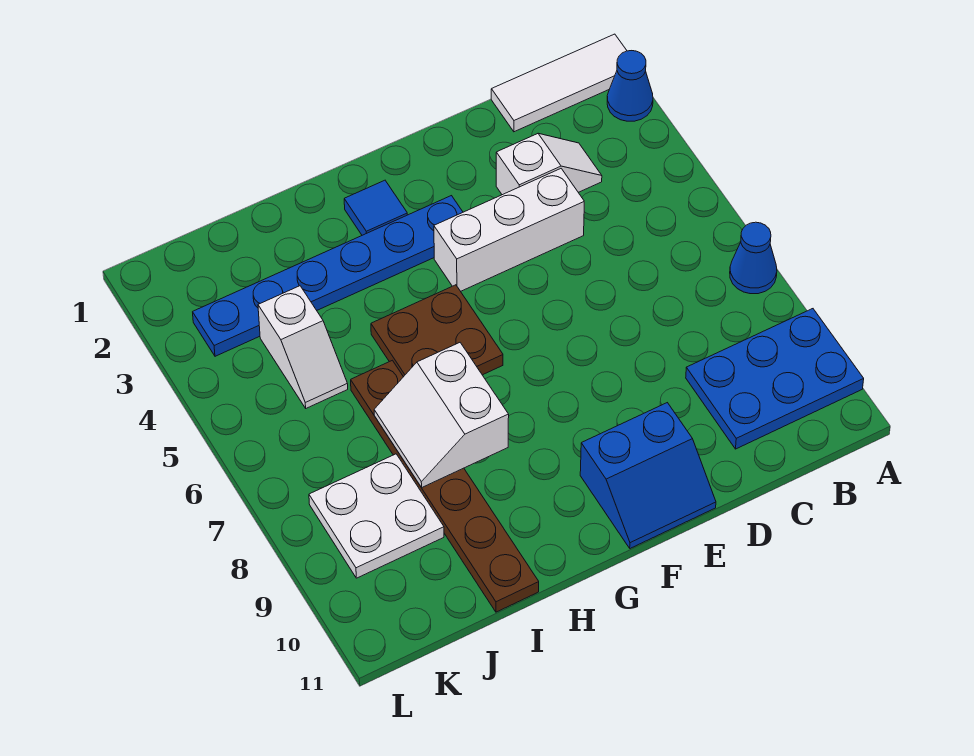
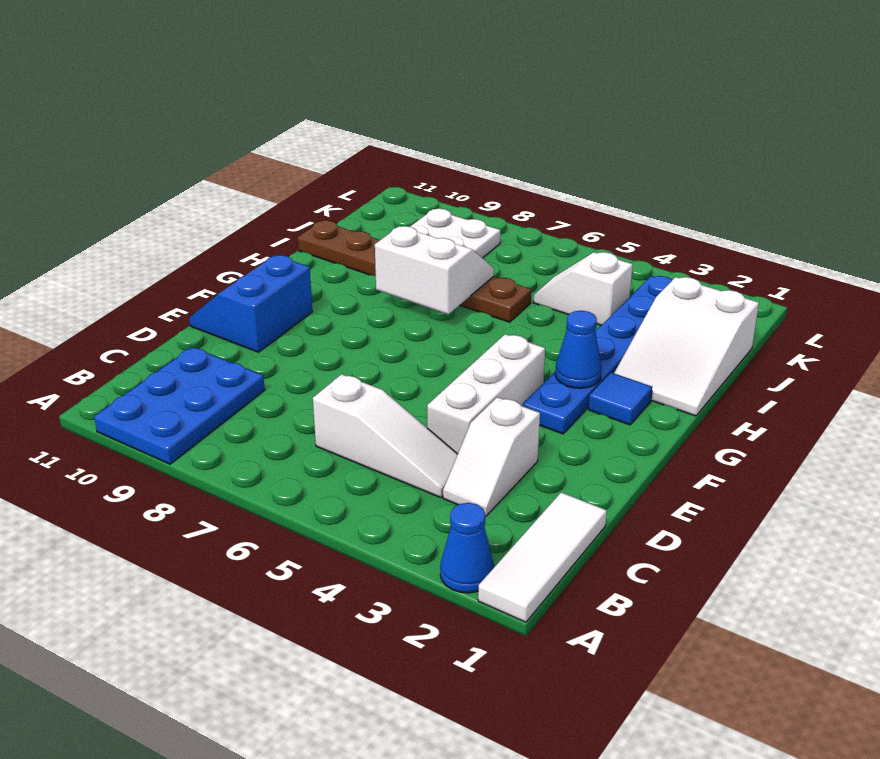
blue cone A7 level 1 -> blue cone G3 level 2
none -> white slope C4:C6 level 1 top 6
brown plate G5:H6 level 1 -> none
none -> white slope H1:J2 level 1 top J

